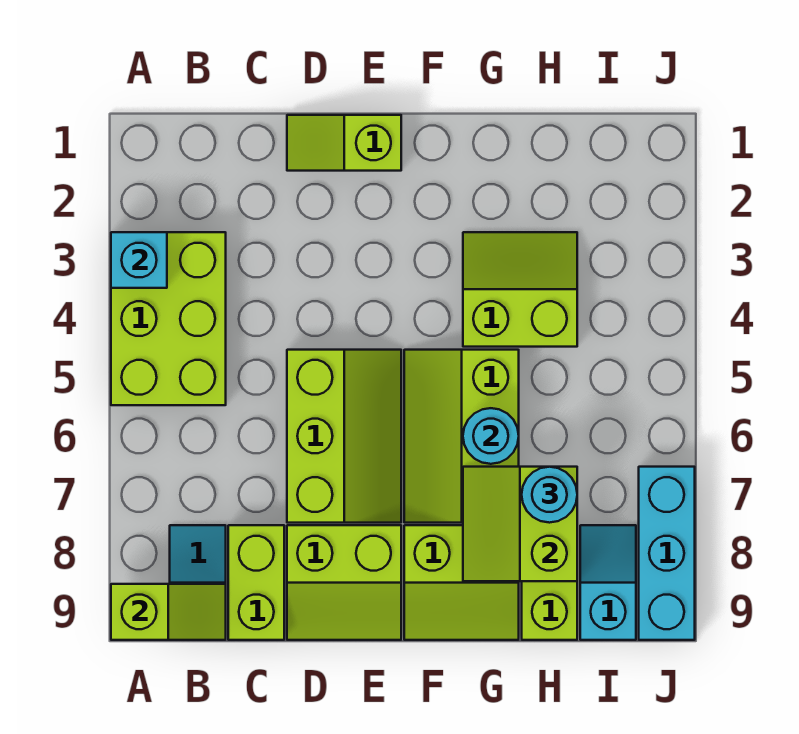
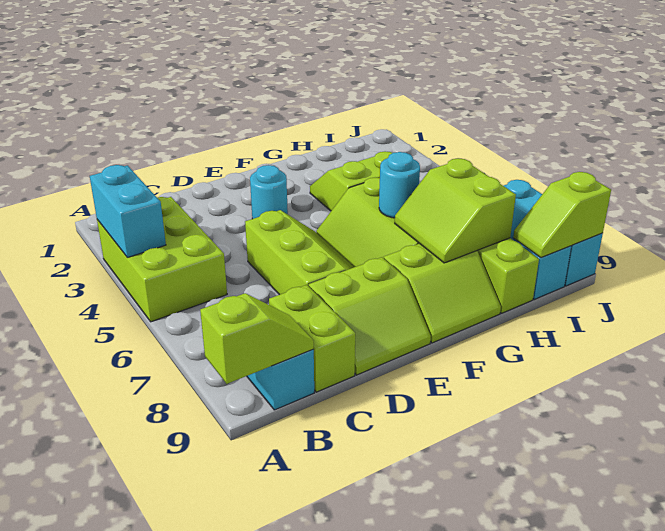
cyan brick A3 level 2 -> cyan brick A3:A4 level 2
lime slope D1:E1 level 1 top E -> lime slope I9:J9 level 2 top J
cyan round brick H7 level 3 -> cyan round brick E3 level 1

